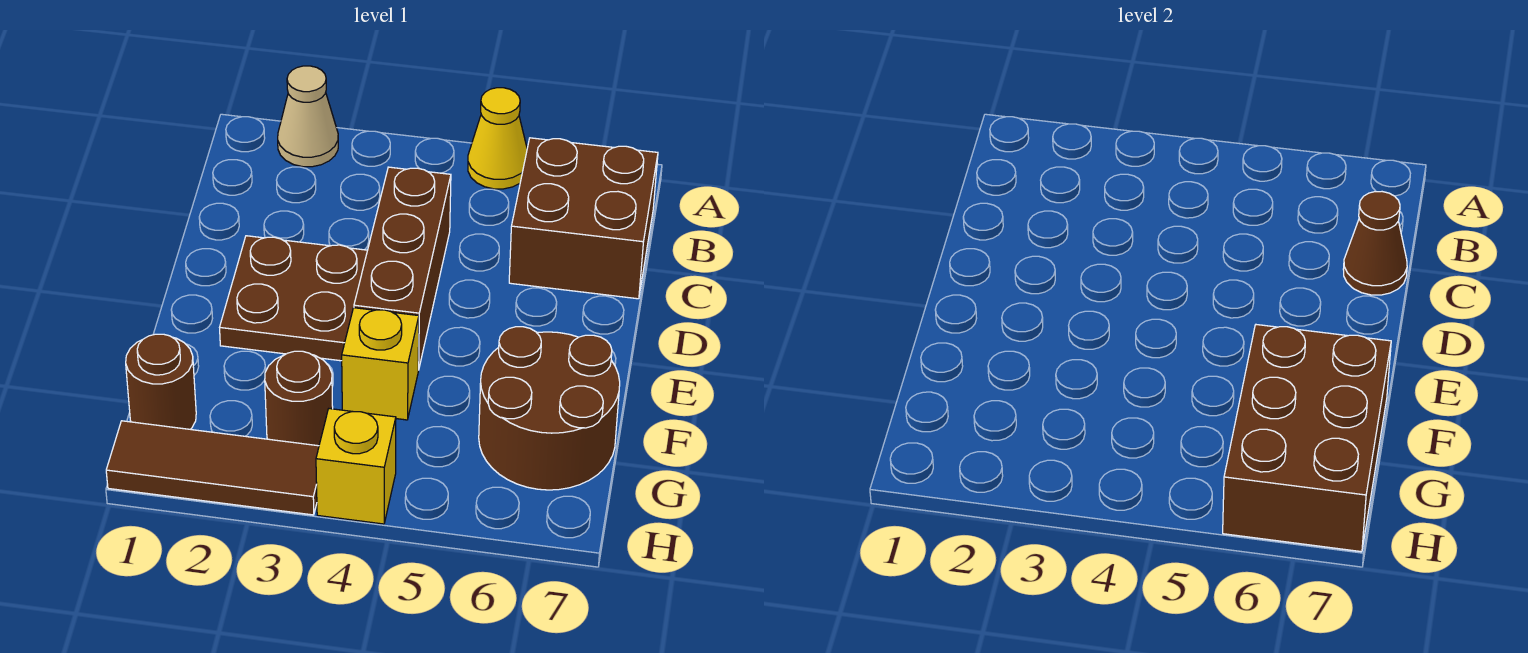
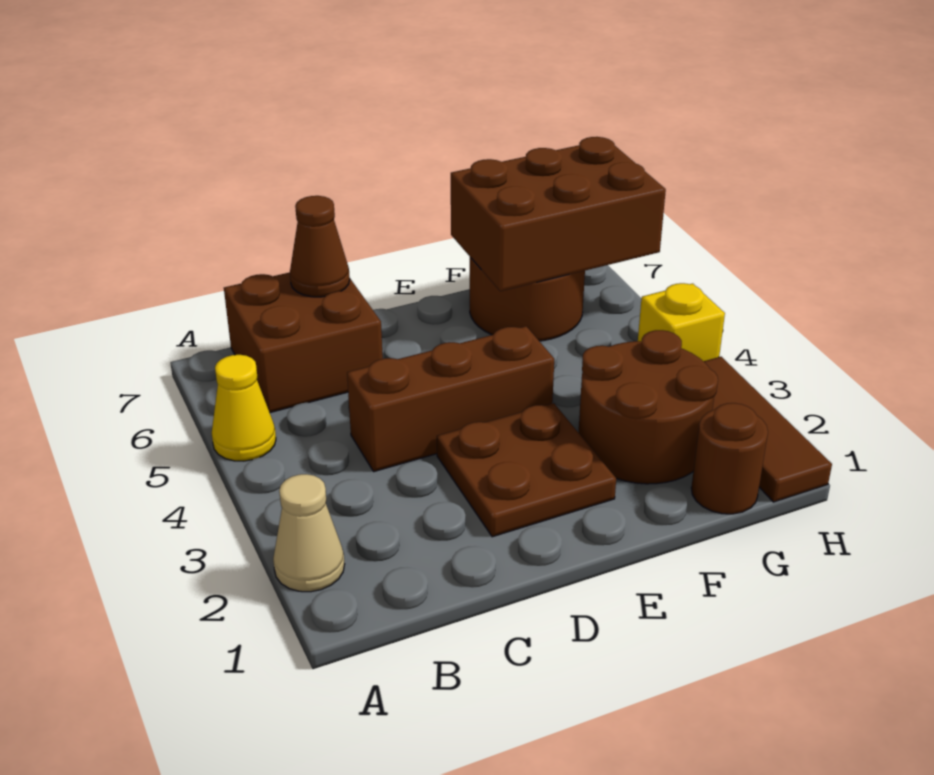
yellow brick F4 level 1 -> none
brown round brick G3 level 1 -> brown round brick F2:G3 level 1

